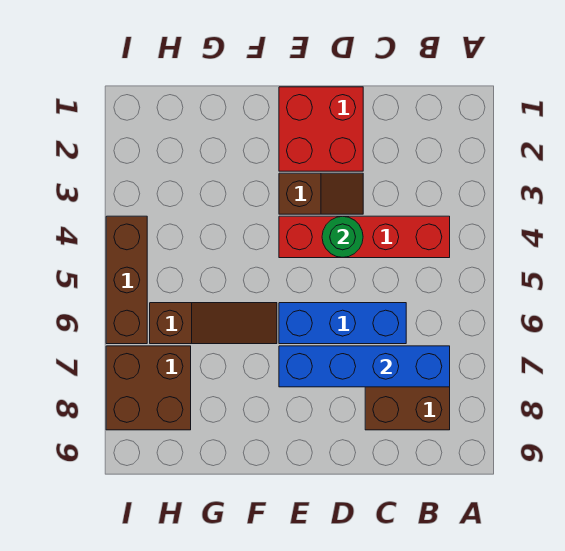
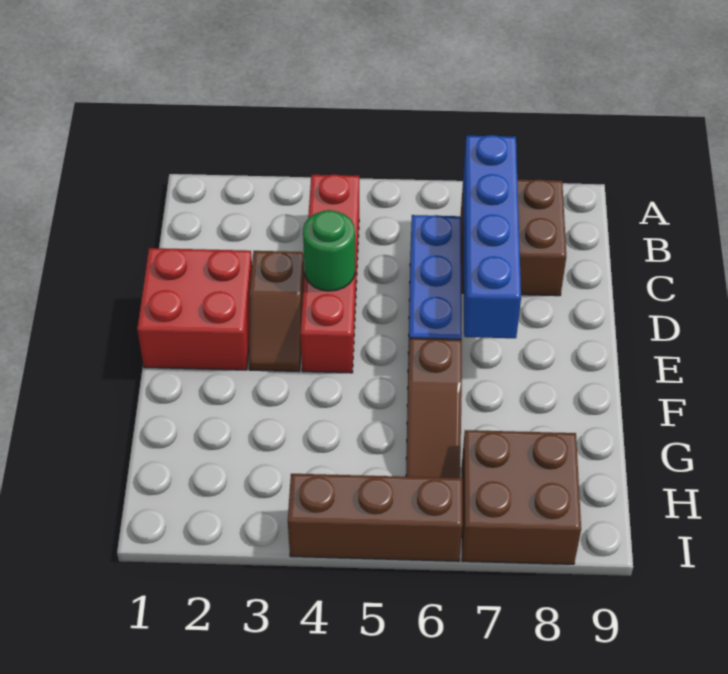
brown slope D3:E3 level 1 top E -> brown slope D3:E3 level 1 top D
brown slope F6:H6 level 1 top H -> brown slope F6:H6 level 1 top F

